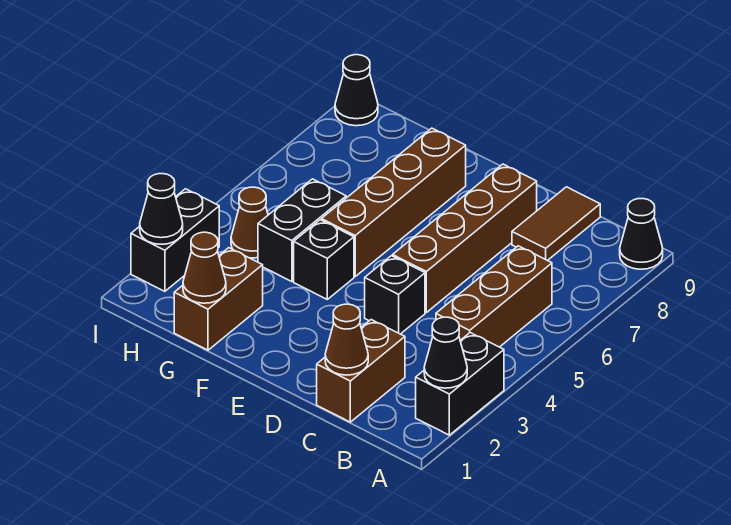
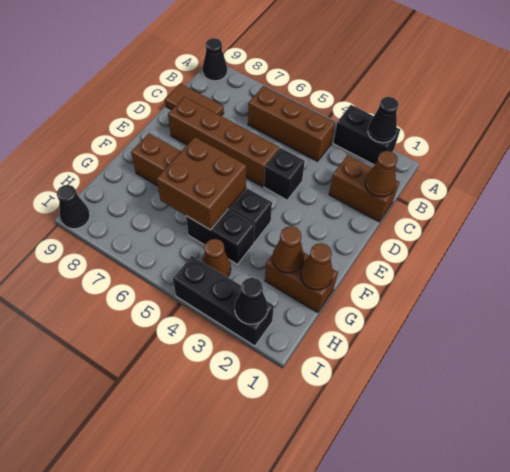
none -> brown brick F5:G6 level 2
none -> brown cone G2 level 2
black brick I2:I3 level 1 -> black brick I2:I4 level 1

